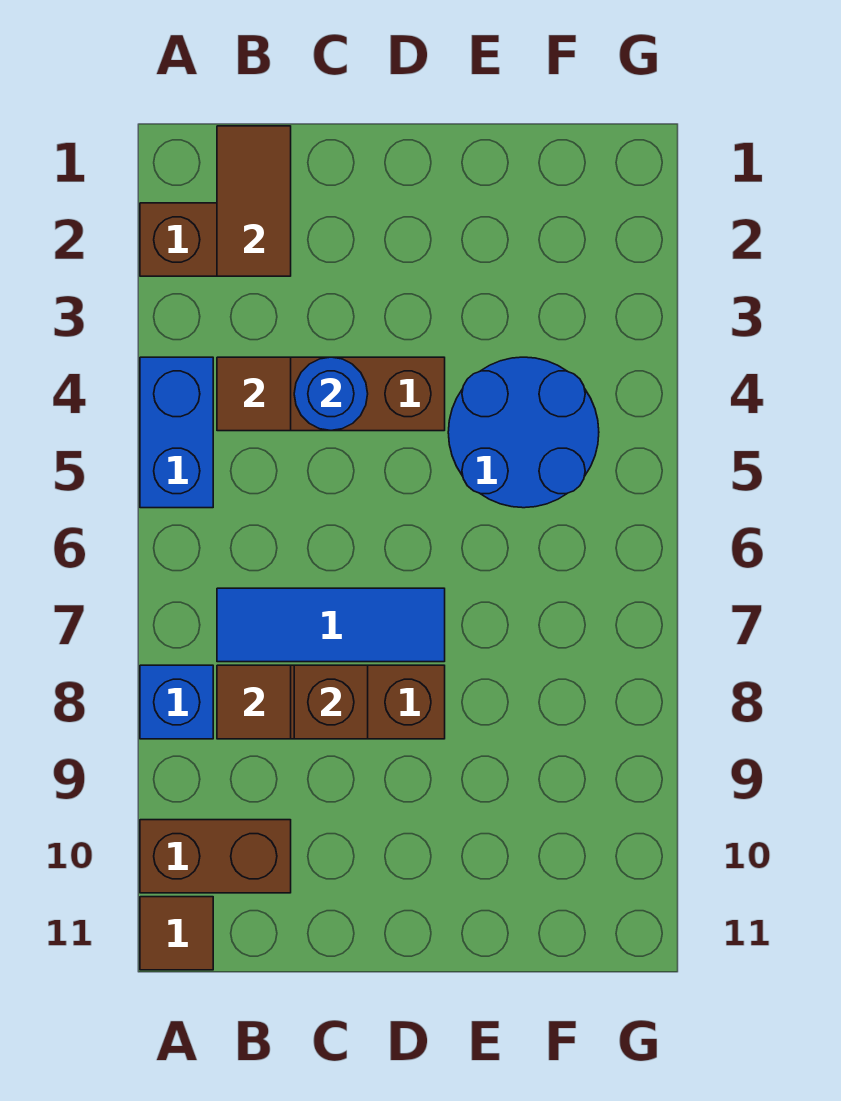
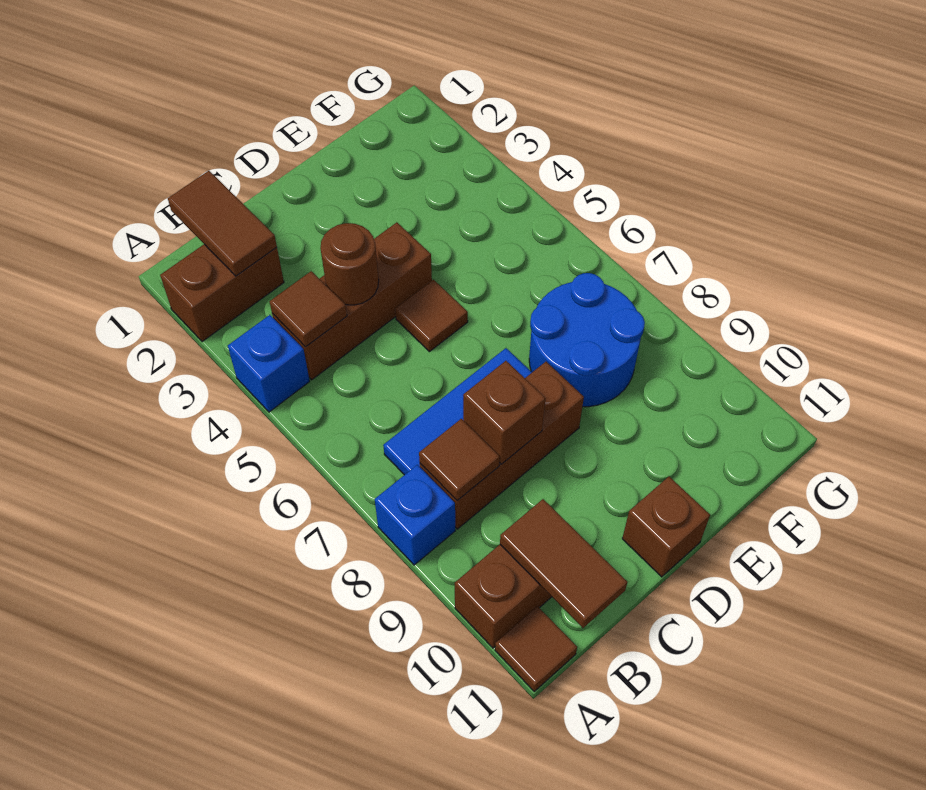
blue brick A4:A5 level 1 -> blue brick A4 level 1
none -> brown tile B10:B11 level 2
blue round brick C4 level 2 -> brown round brick C4 level 2
none -> brown tile D5 level 1
none -> brown brick D11 level 1
blue round brick E4:F5 level 1 -> blue round brick E7:F8 level 1

